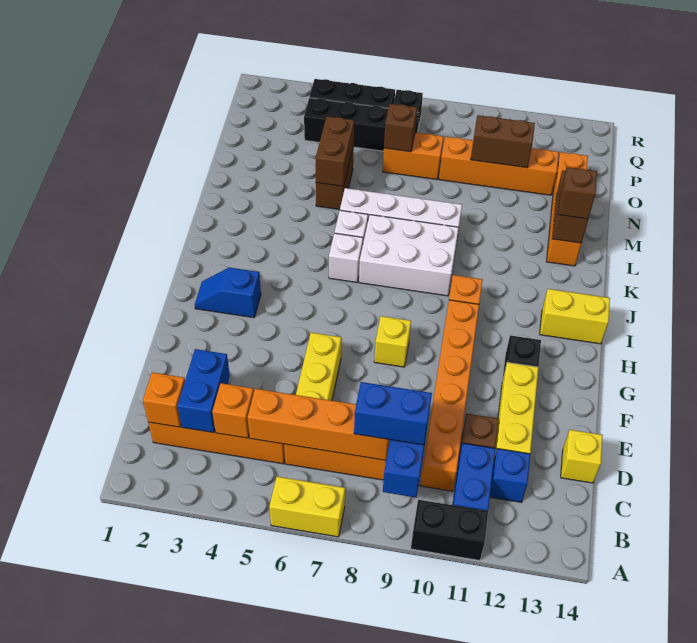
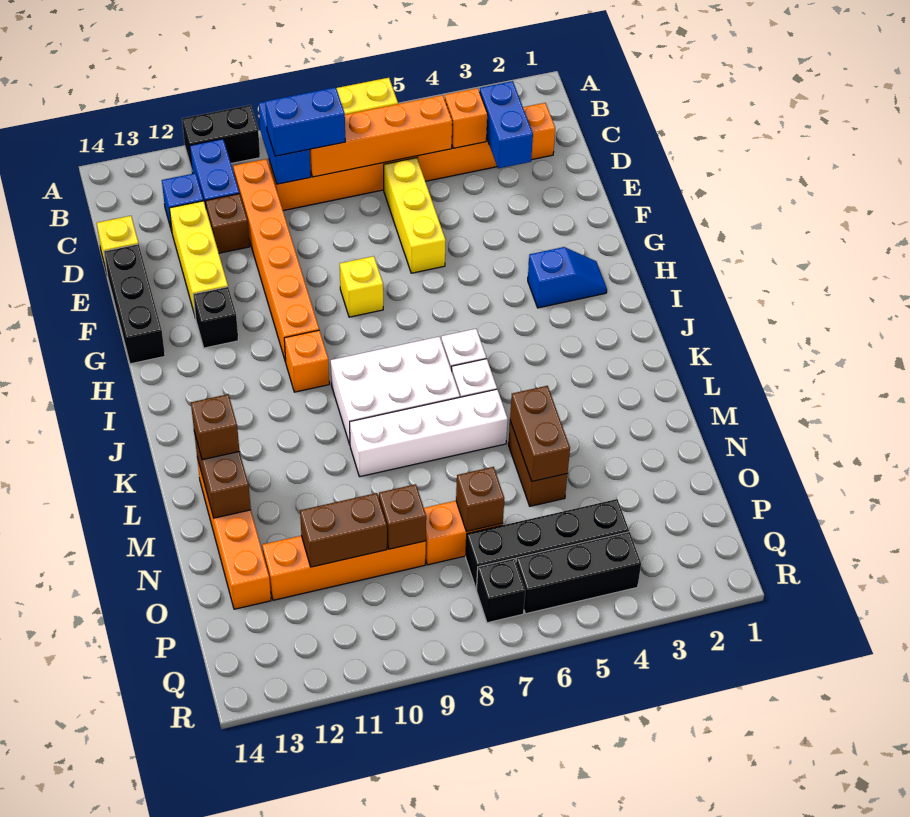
orange brick C2 level 2 -> none
none -> black brick E14:G14 level 1
yellow brick I13:I14 level 1 -> none
none -> brown brick O9 level 2

